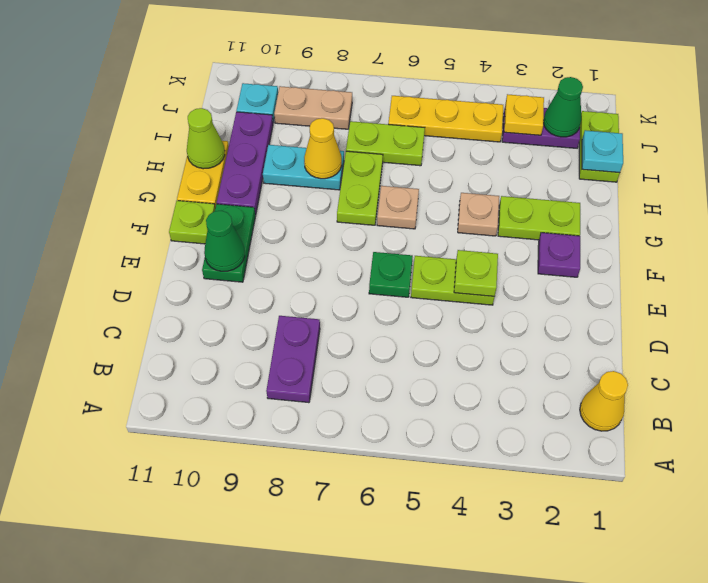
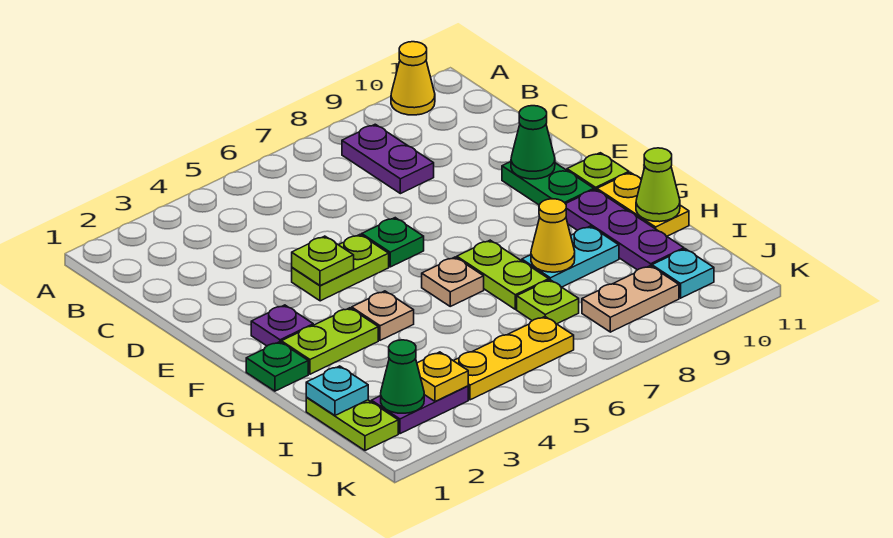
yellow cone B1 level 1 -> yellow cone A10 level 1
none -> green plate G1 level 1
lime plate I6:I7 level 1 -> lime plate I7 level 1

